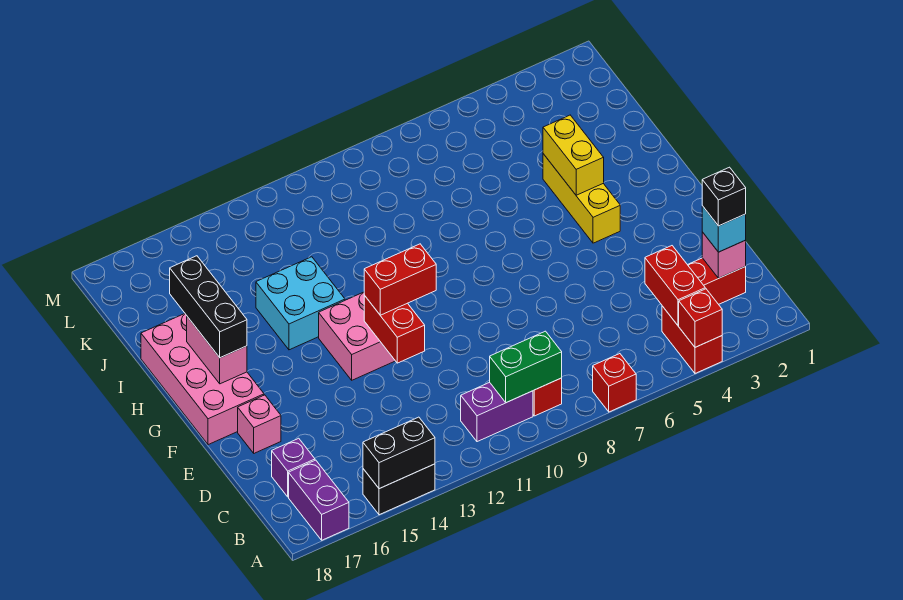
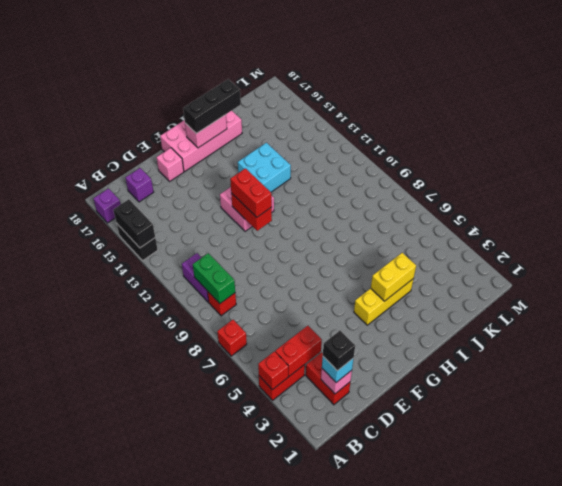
purple brick A17:B17 level 1 -> purple brick A17 level 1
red brick E12:F12 level 2 -> red brick F11:F12 level 2

